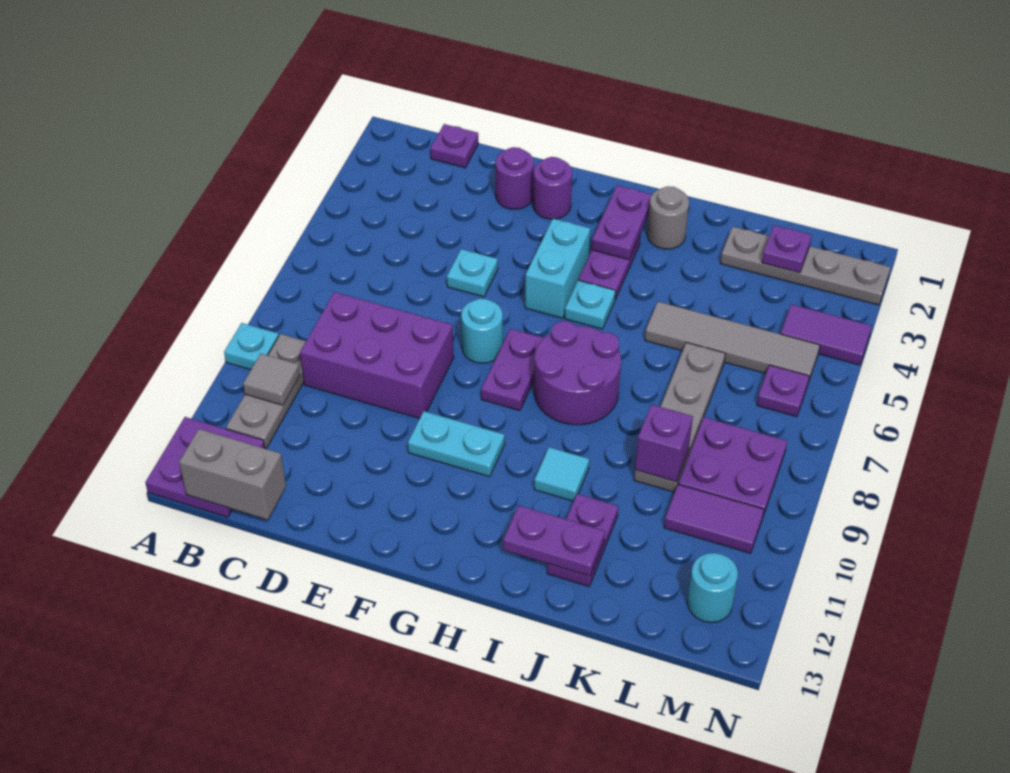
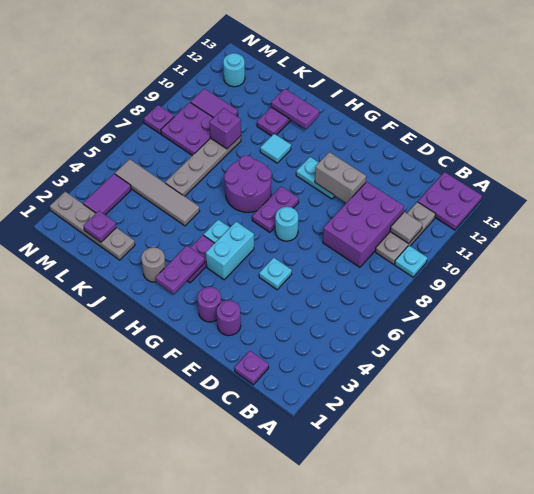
grey brick B13:C13 level 2 -> grey brick E10:F10 level 2
purple brick C8:E9 level 1 -> purple brick C8:D10 level 1
purple tile M4:N4 level 1 -> purple tile M3:M4 level 1
purple plate M6 level 1 -> purple plate N8 level 1

